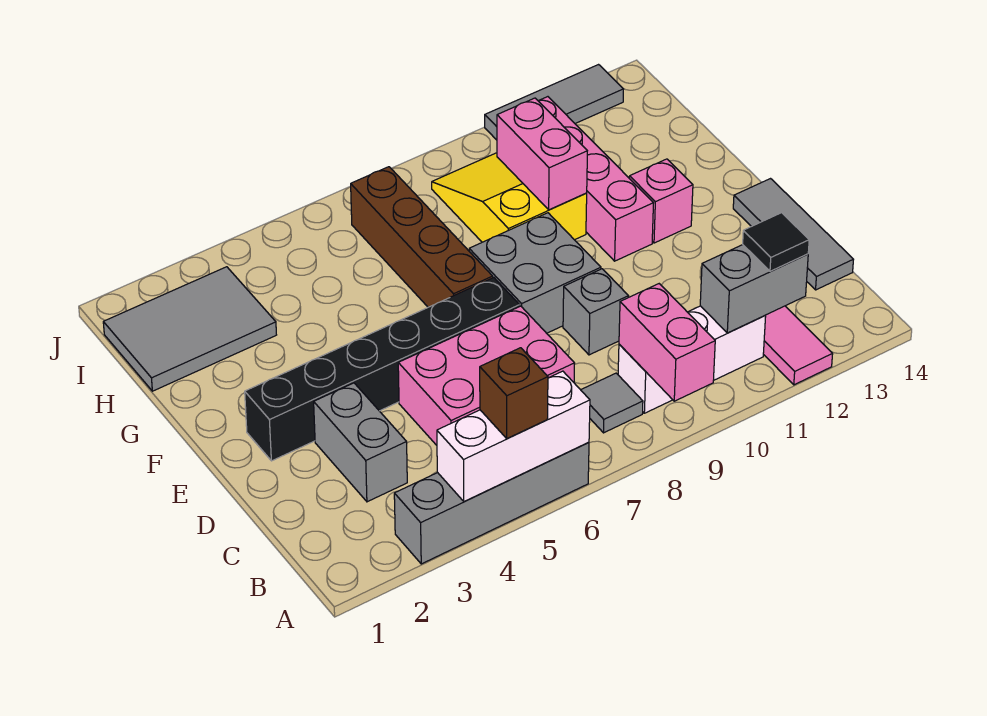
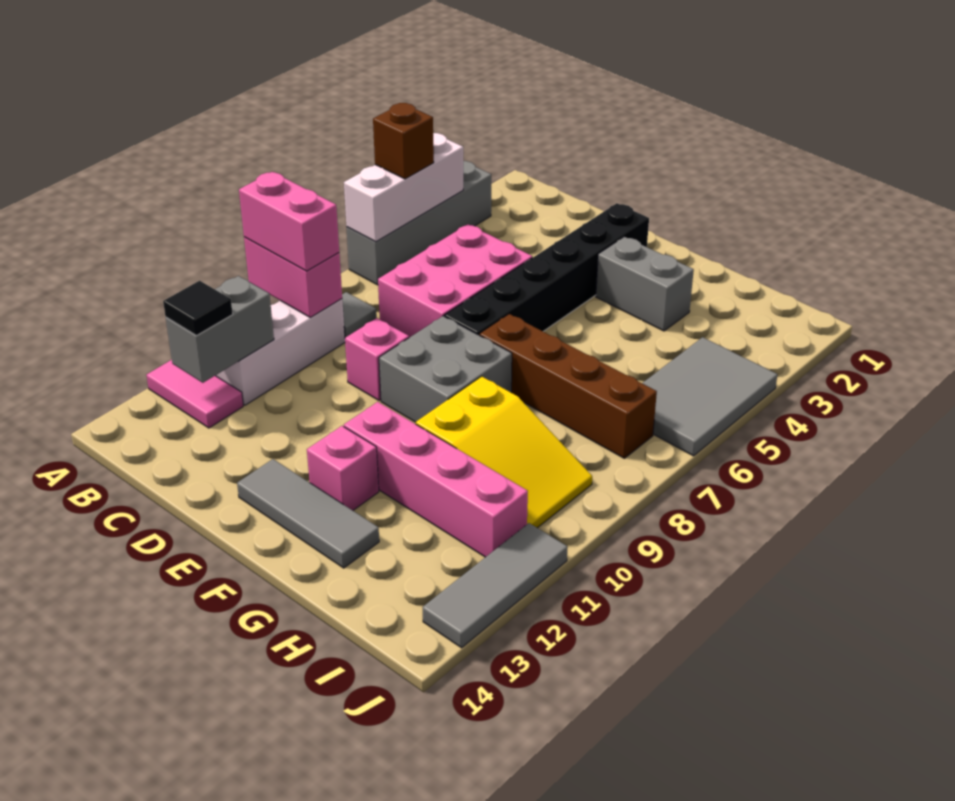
grey brick C3:D3 level 1 -> grey brick F3:G3 level 1
grey tile C14:E14 level 1 -> grey tile E13:G13 level 1
grey brick D9 level 1 -> pink brick D9 level 1
pink brick G10:H10 level 2 -> pink brick A9:B9 level 3
grey tile H1:I3 level 1 -> grey tile I4:J6 level 1

